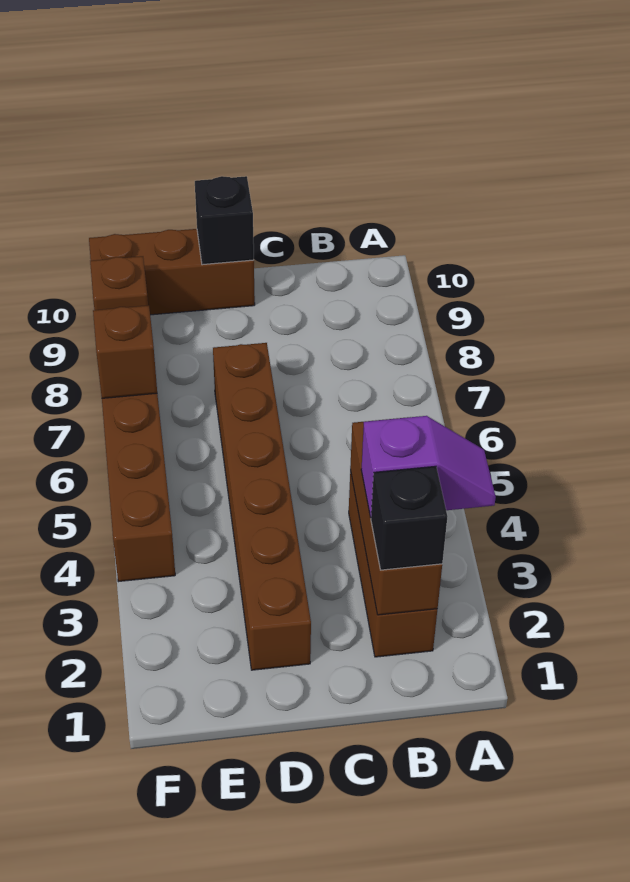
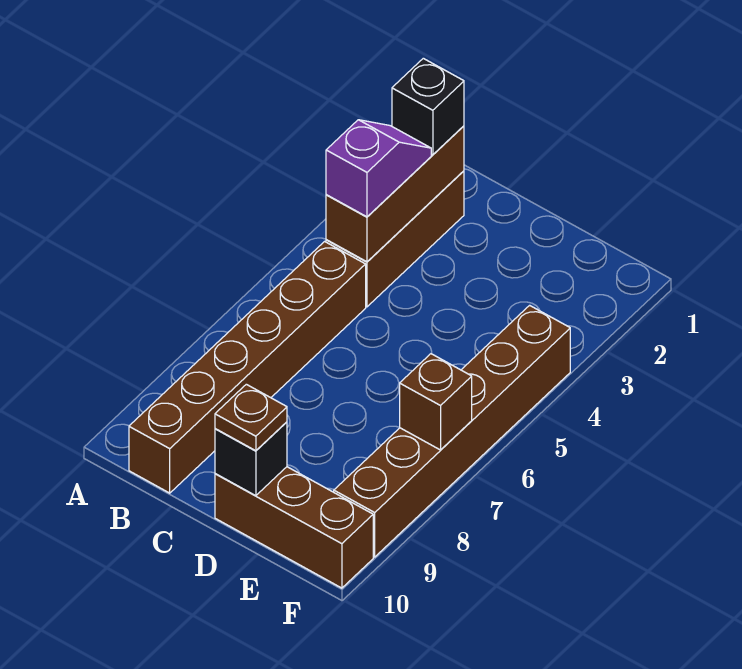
purple slope A3:B3 level 3 top B -> purple slope B3:B4 level 3 top 4
brown brick D2:D7 level 1 -> brown brick B5:B10 level 1
brown plate F9 level 2 -> brown plate D10 level 3

